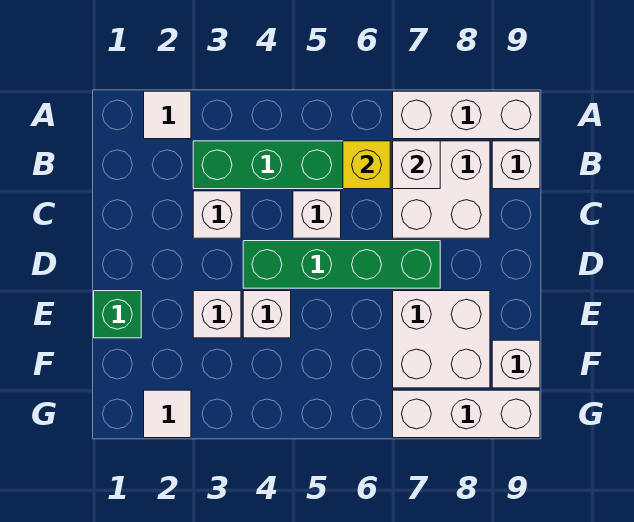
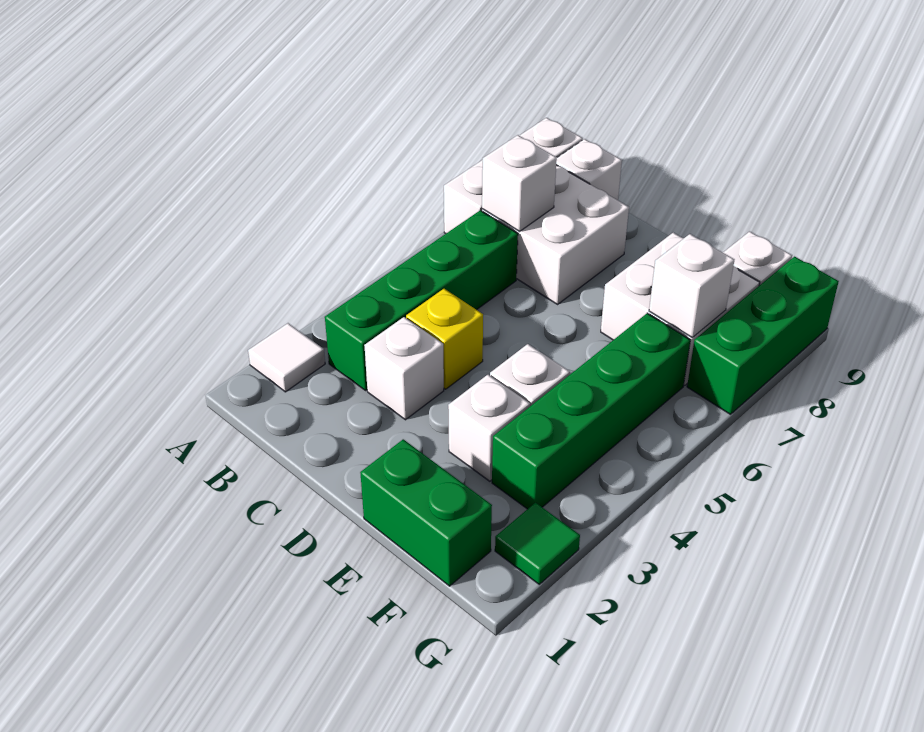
yellow brick B6 level 2 -> yellow brick C4 level 1
white brick C5 level 1 -> white brick F7 level 2
green brick D4:D7 level 1 -> green brick F3:F6 level 1
green brick E1 level 1 -> green brick E1:F1 level 1
white tile G2 level 1 -> green tile G2 level 1
white brick G7:G9 level 1 -> green brick G7:G9 level 1

